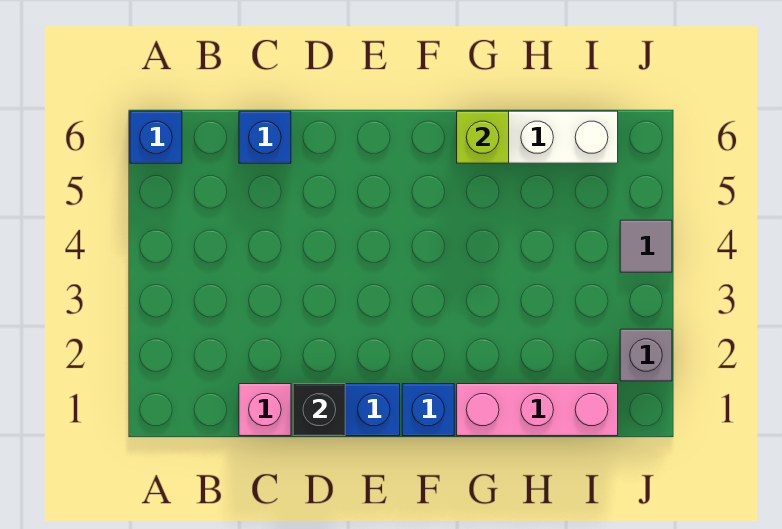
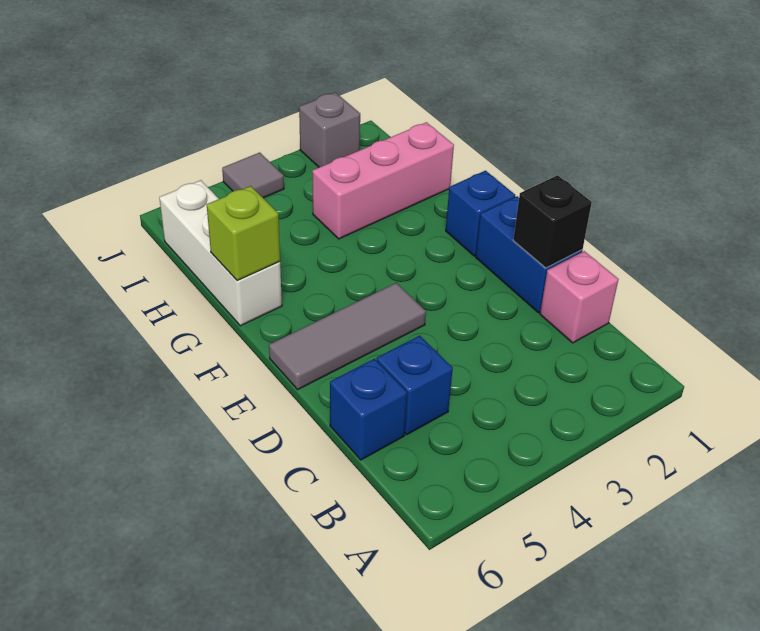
blue brick A6 level 1 -> blue brick C5 level 1
none -> grey tile E4:E6 level 1
pink brick G1:I1 level 1 -> pink brick H1:H3 level 1

